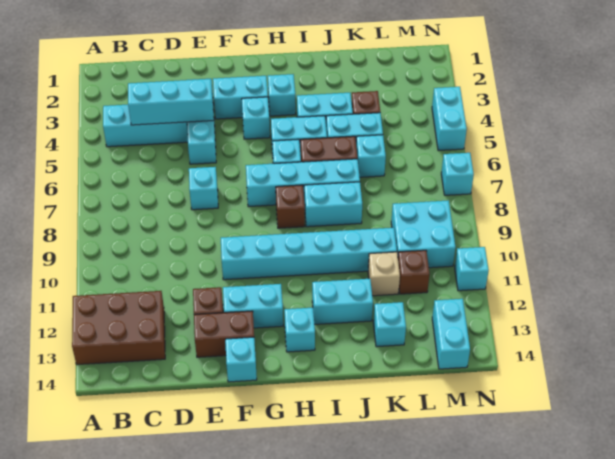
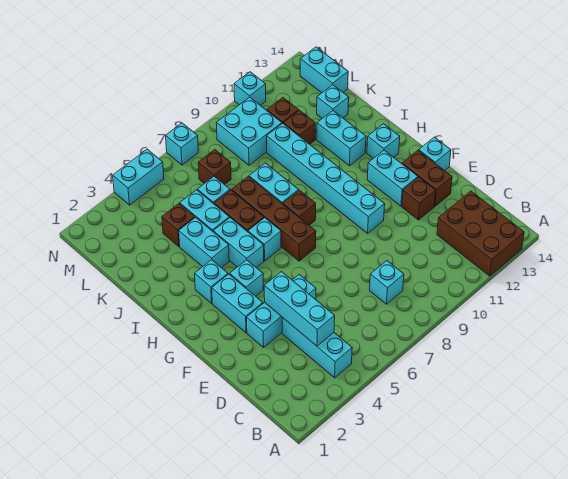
cyan brick E7 level 1 -> cyan brick C8 level 1
cyan brick G7:J7 level 1 -> brown brick G7:J7 level 1
tan brick K11 level 1 -> brown brick K11 level 1
none -> brown brick L7 level 1
cyan brick M13:M14 level 1 -> cyan brick L14:M14 level 1

